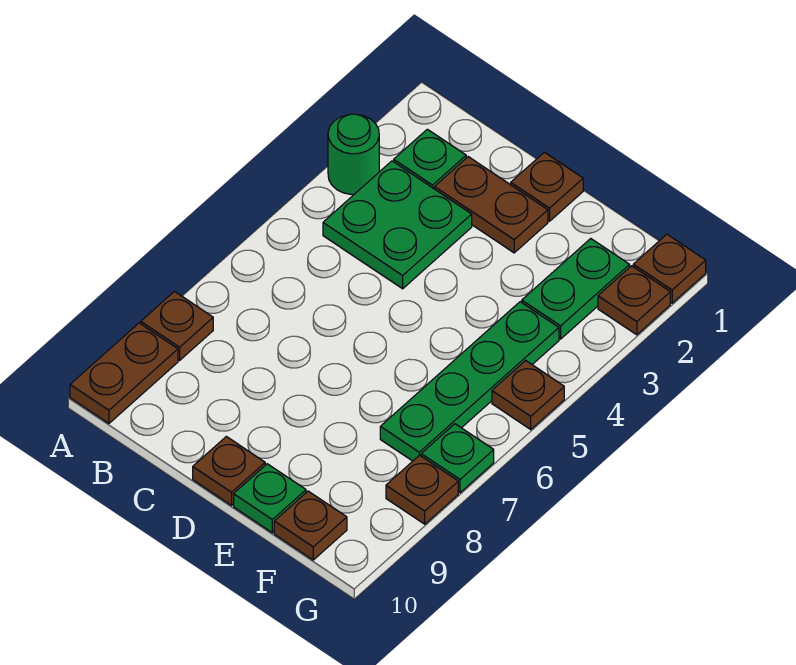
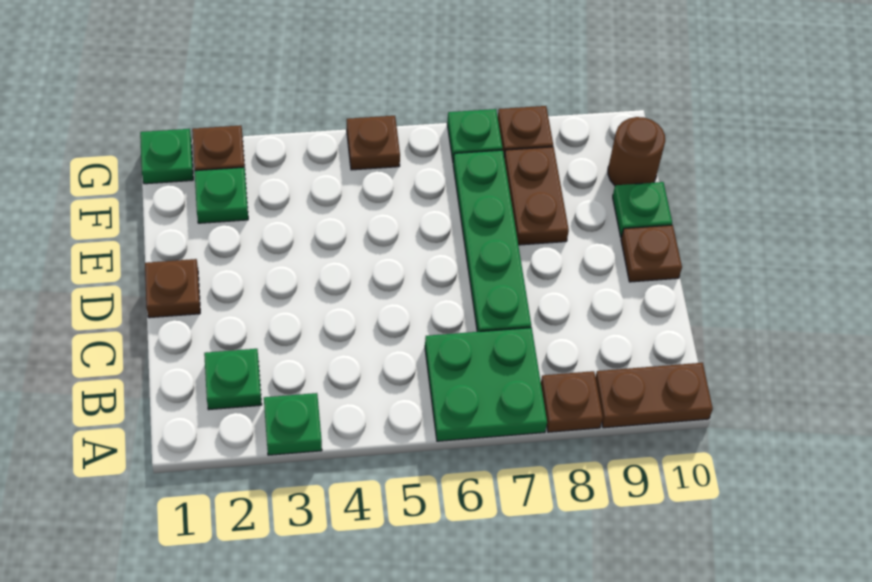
green round brick A3 level 1 -> green plate A3 level 1
green plate B3:C4 level 1 -> green plate A6:B7 level 1
brown plate C2:D2 level 1 -> brown plate E8:F8 level 1
green plate F2:F3 level 1 -> green plate F2 level 1
green plate F4:F7 level 1 -> green plate C7:F7 level 1
brown plate F10 level 1 -> brown round brick F10 level 1
brown plate G1 level 1 -> green plate G1 level 1

